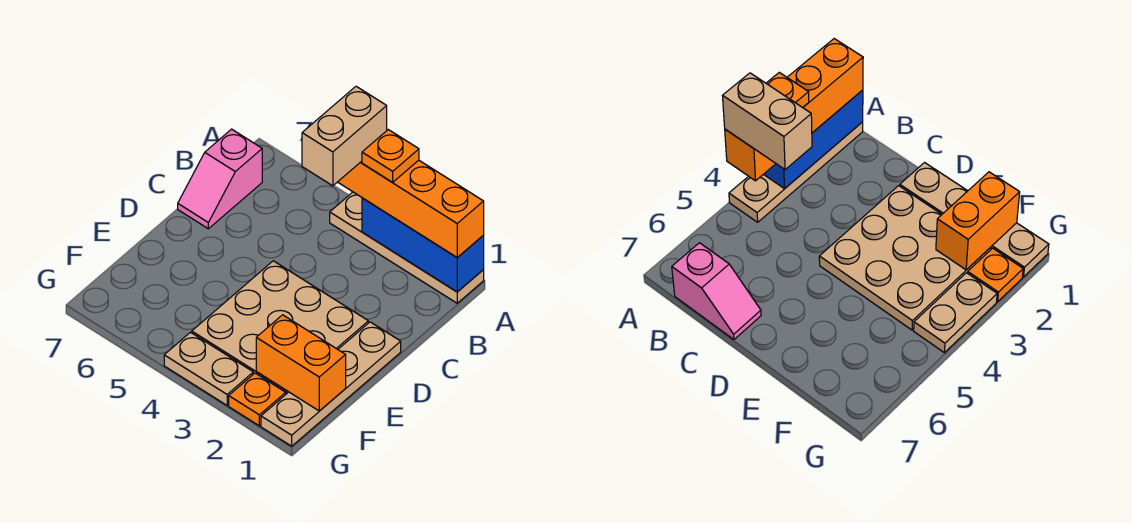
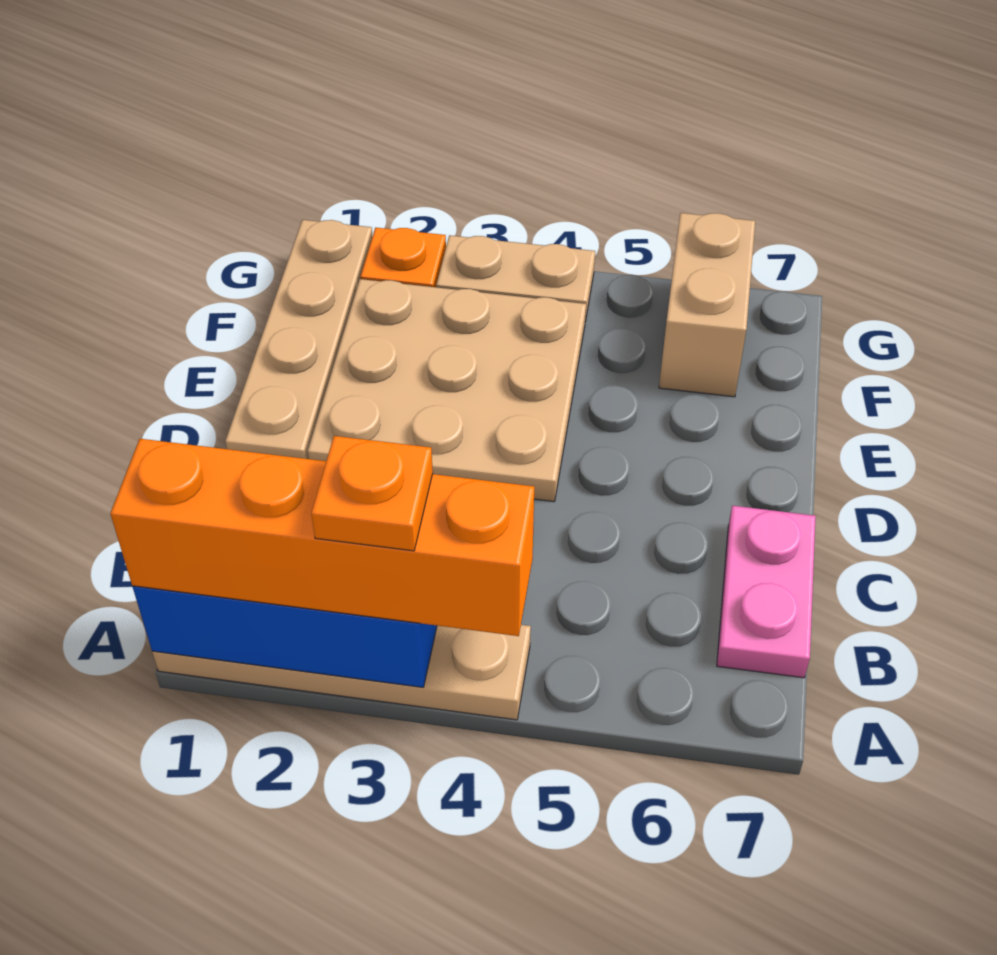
tan brick A4:B4 level 4 -> tan brick F6:G6 level 1
pink slope B7:C7 level 1 top B -> pink plate B7:C7 level 1
orange brick F1:F2 level 2 -> none

